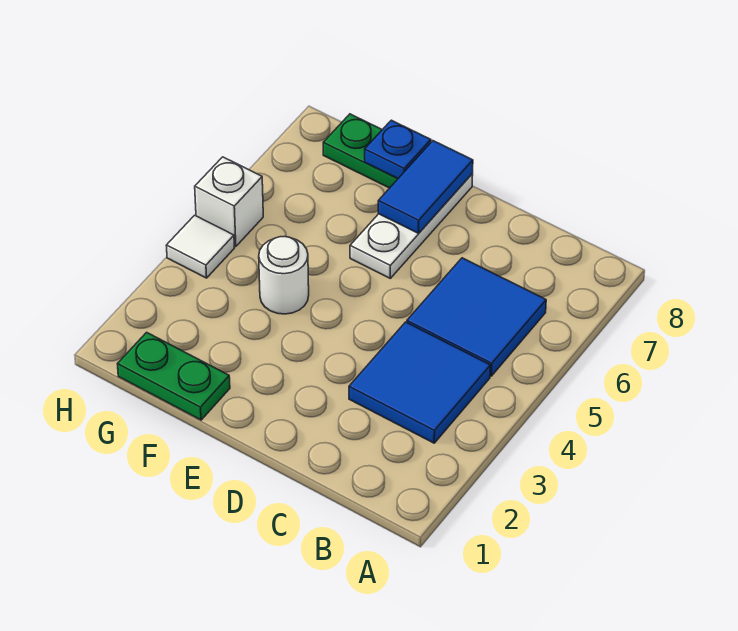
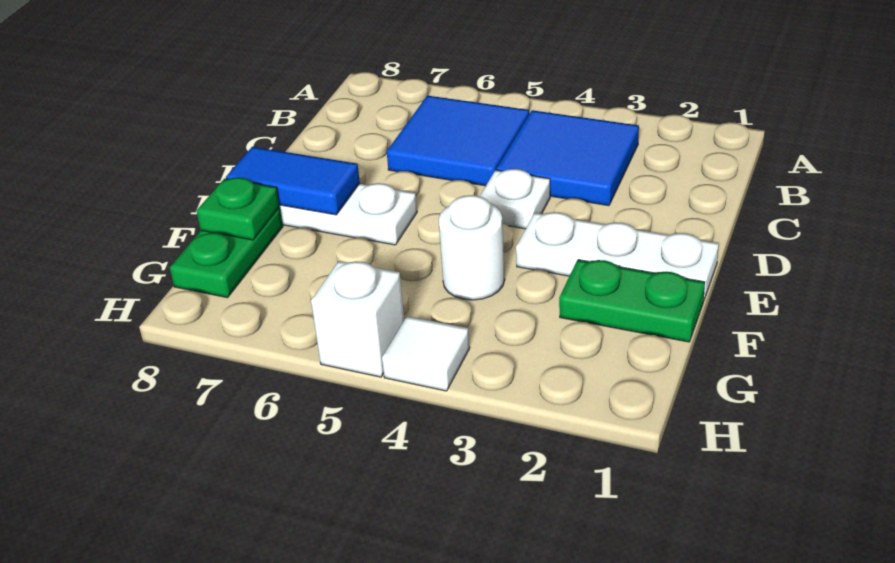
none -> white plate D4 level 1
none -> white plate E1:E3 level 1
green plate F1:G1 level 1 -> green plate F1:F2 level 1
blue plate F8 level 2 -> green plate F8 level 2

